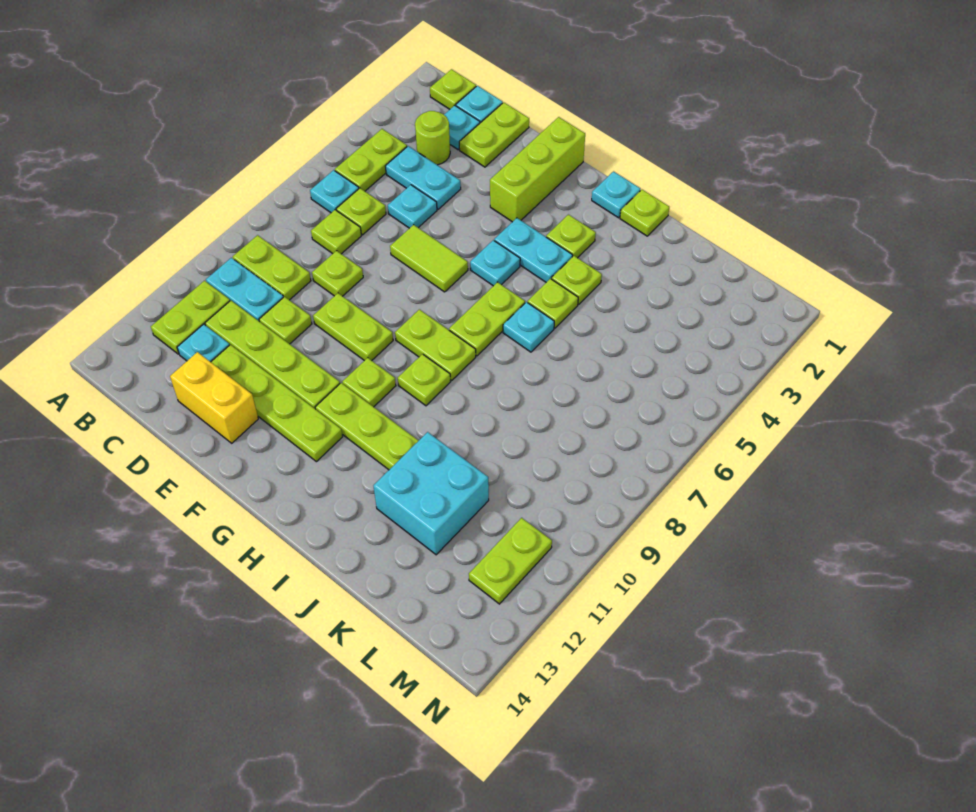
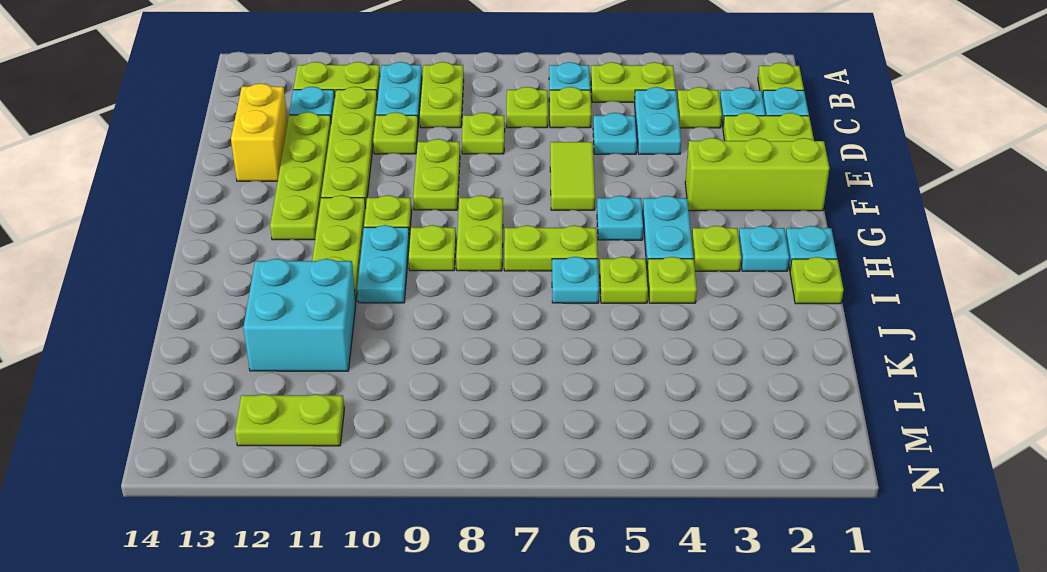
lime round brick C3 level 1 -> lime plate C3 level 1
none -> cyan plate H2 level 1
none -> cyan plate H10:I10 level 1

